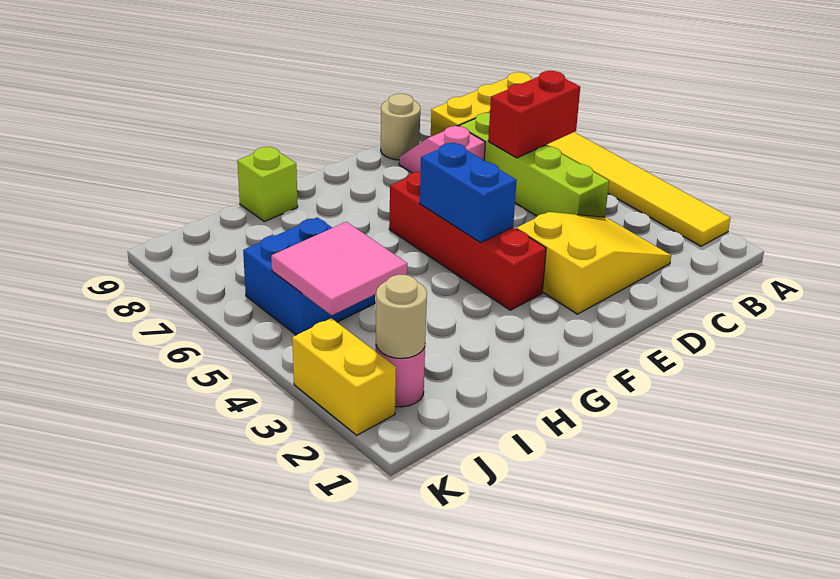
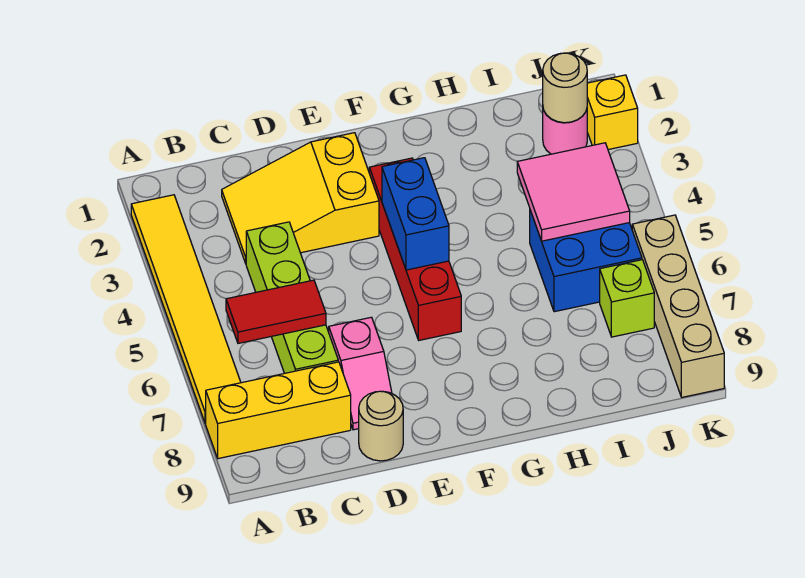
red brick B6:C6 level 2 -> red tile B6:C6 level 2
lime brick H9 level 1 -> lime brick J7 level 1
yellow brick K2:K3 level 1 -> yellow brick K2 level 1
none -> tan brick K6:K9 level 1

